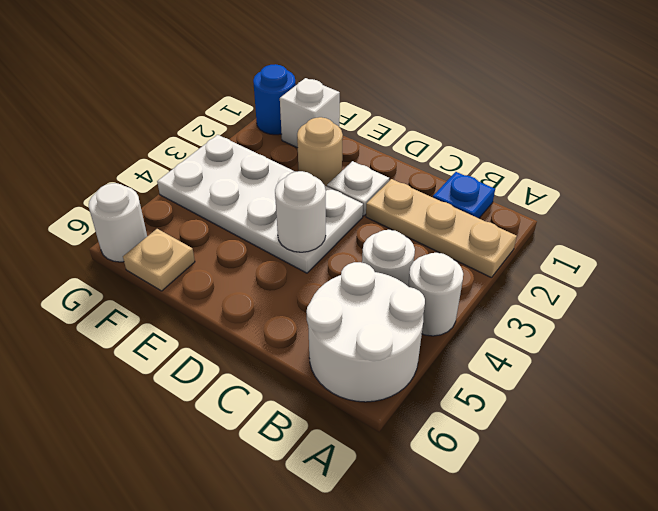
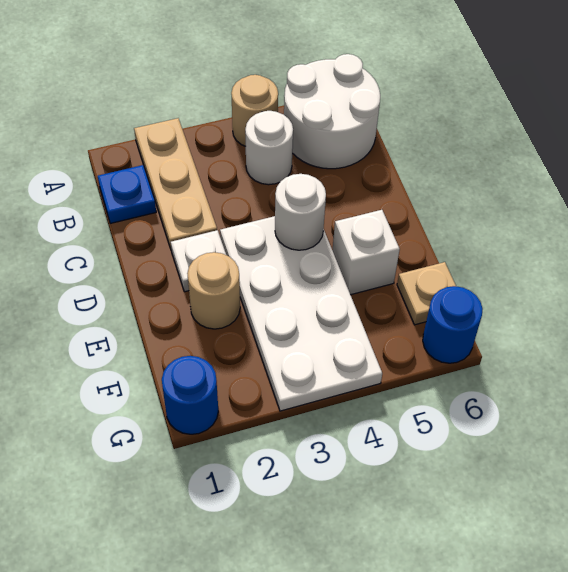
white round brick A4 level 1 -> tan round brick A4 level 1
white brick F1 level 1 -> white brick E5 level 1
white round brick G6 level 1 -> blue round brick G6 level 1

